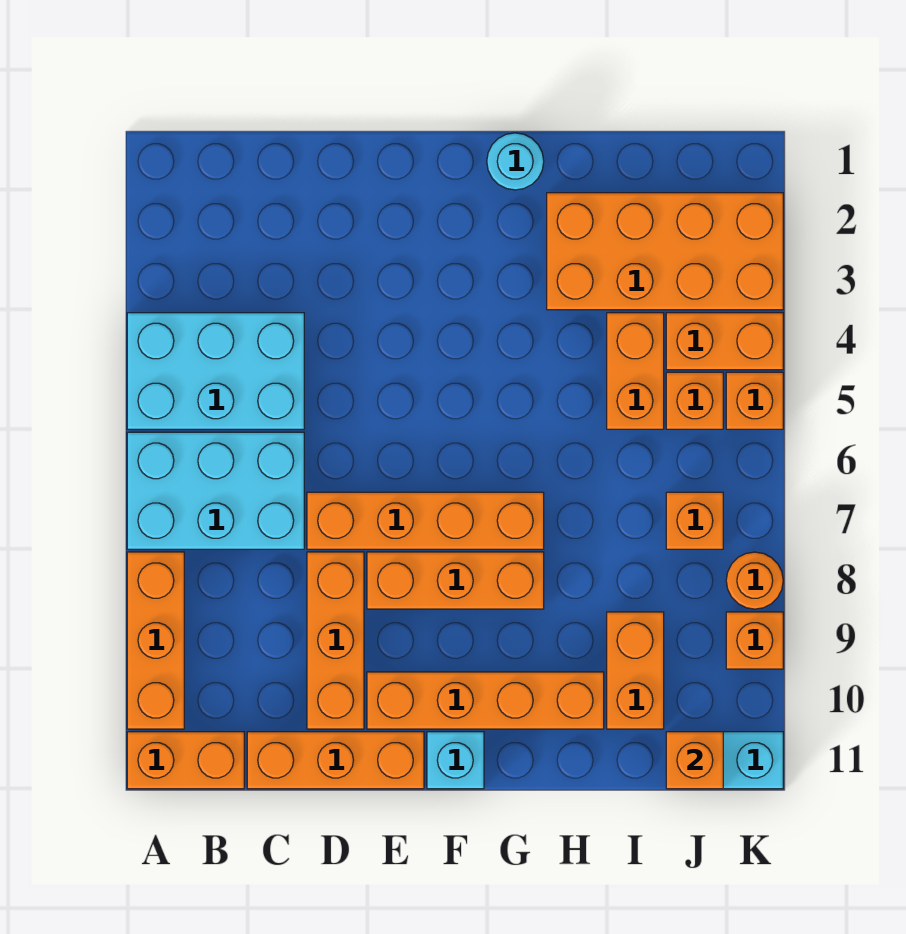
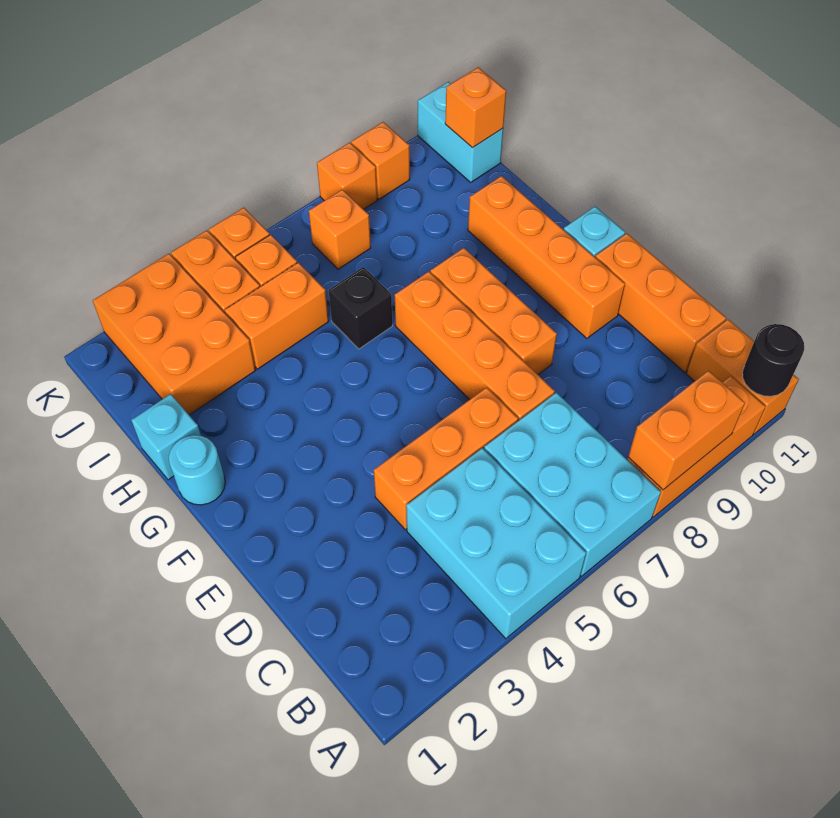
none -> black round brick A11 level 2
orange brick D8:D10 level 1 -> orange brick D4:D6 level 1
none -> cyan brick H1 level 1
orange brick H2:K3 level 1 -> orange brick I2:K3 level 1
none -> black brick H6 level 1
orange brick I9:I10 level 1 -> orange brick A8:A9 level 2
orange round brick K8 level 1 -> orange brick K8 level 1

